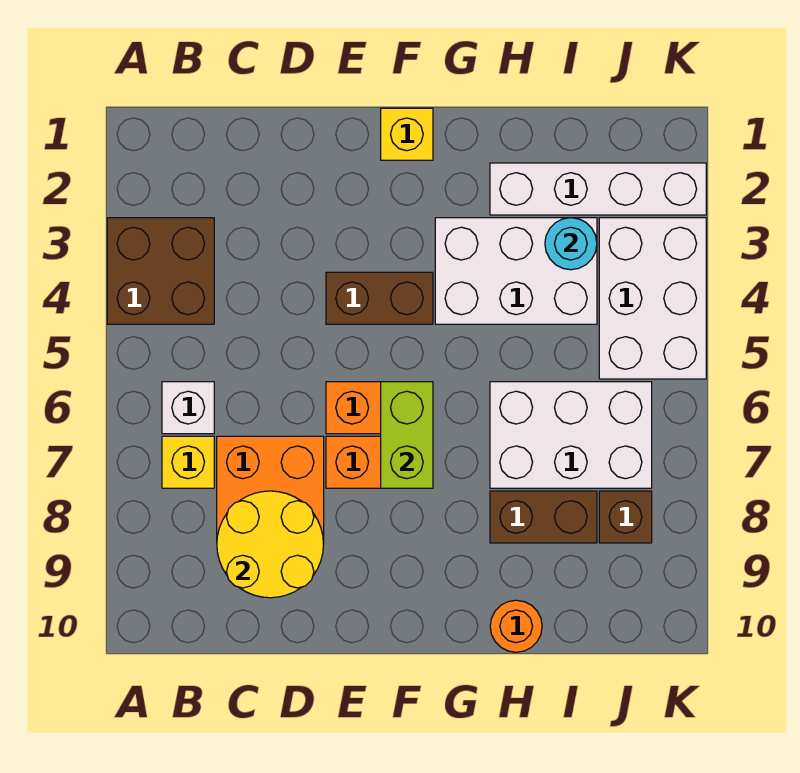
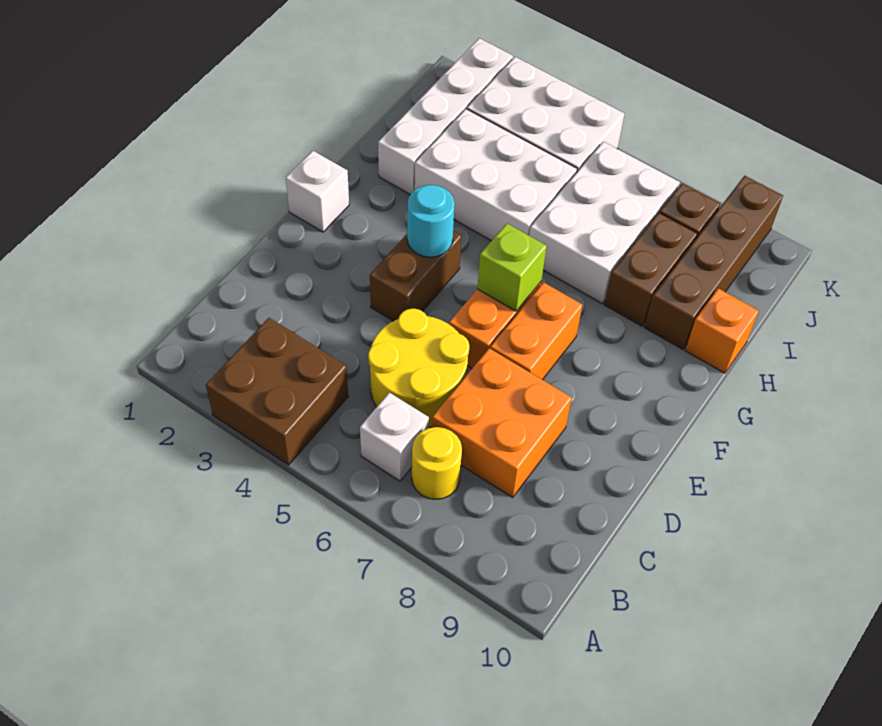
yellow brick B7 level 1 -> yellow round brick B7 level 1
yellow round brick C8:D9 level 2 -> yellow round brick C5:D6 level 1
yellow brick F1 level 1 -> white brick F1 level 1
lime brick F6:F7 level 2 -> lime brick F6 level 2
white brick G3:I4 level 1 -> white brick H3:I5 level 1
none -> brown brick H9:K9 level 1
orange round brick H10 level 1 -> orange brick H10 level 1
cyan round brick I3 level 2 -> cyan round brick F4 level 2

